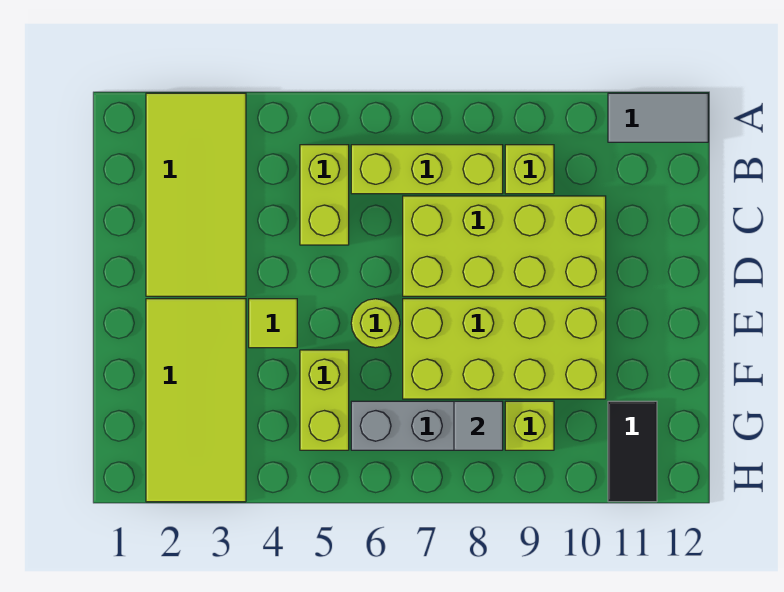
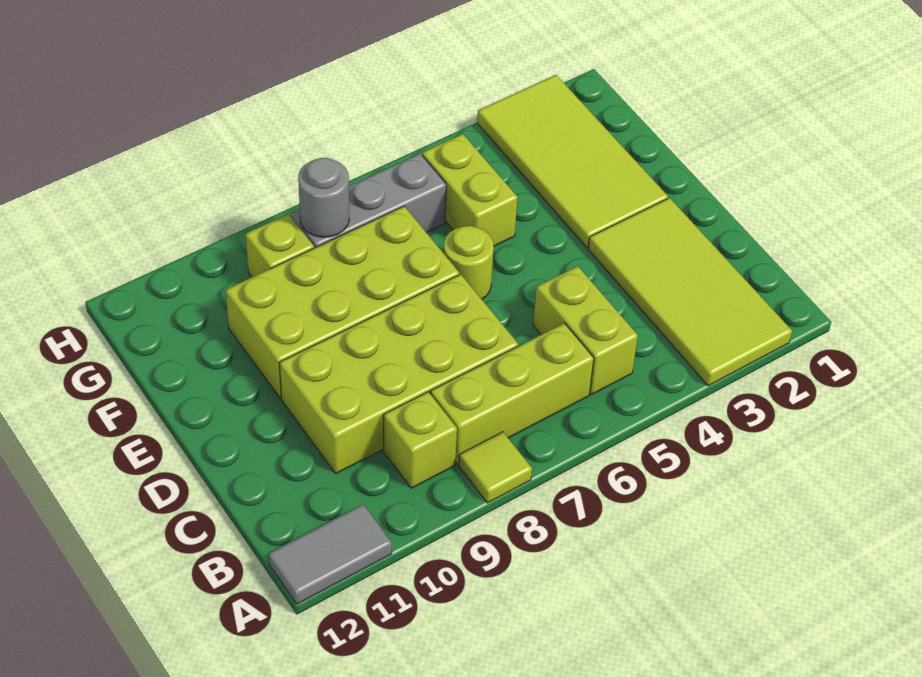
lime tile E4 level 1 -> lime tile A8 level 1
grey tile G8 level 2 -> grey round brick G8 level 2
black tile G11:H11 level 1 -> none

